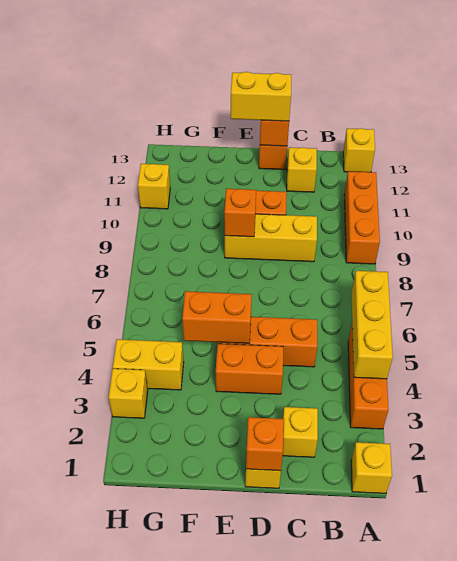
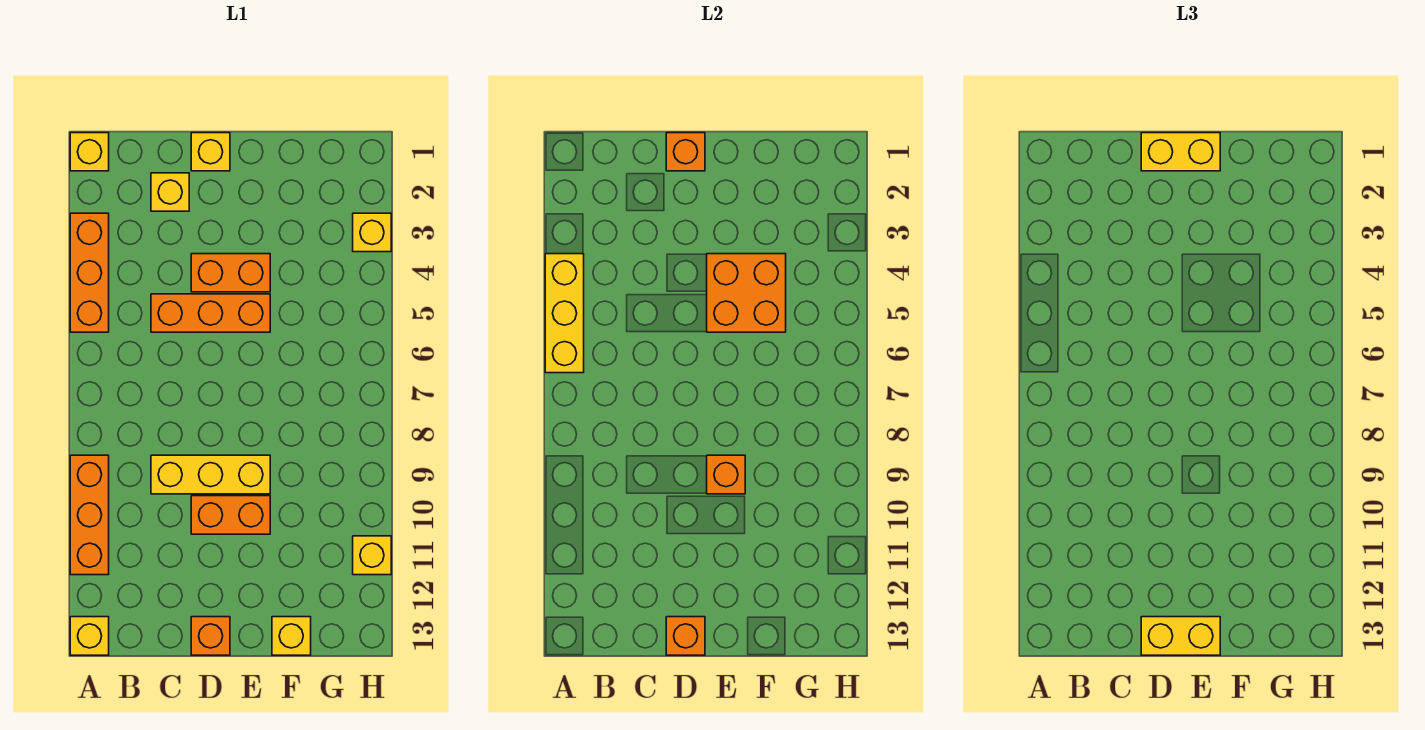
yellow brick C12 level 1 -> yellow brick F13 level 1
orange brick E5:F5 level 2 -> orange brick E4:F5 level 2
yellow brick G4:H4 level 1 -> yellow brick D1:E1 level 3

